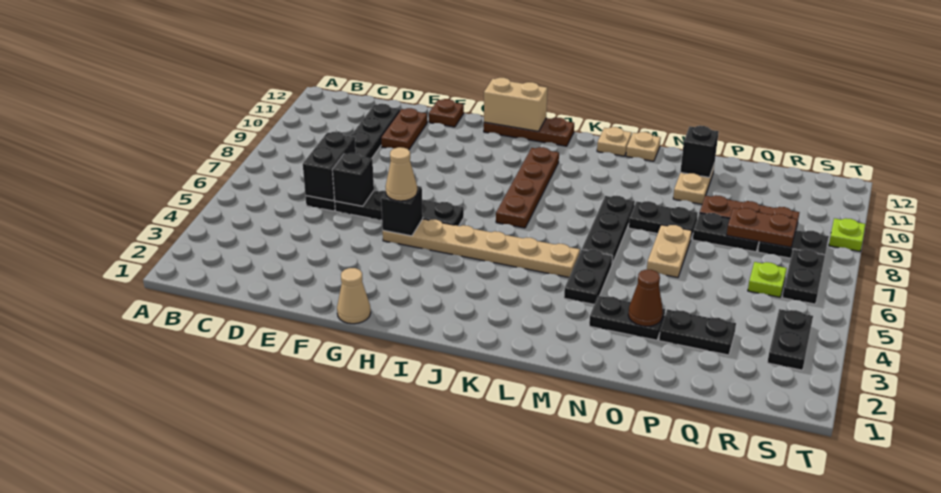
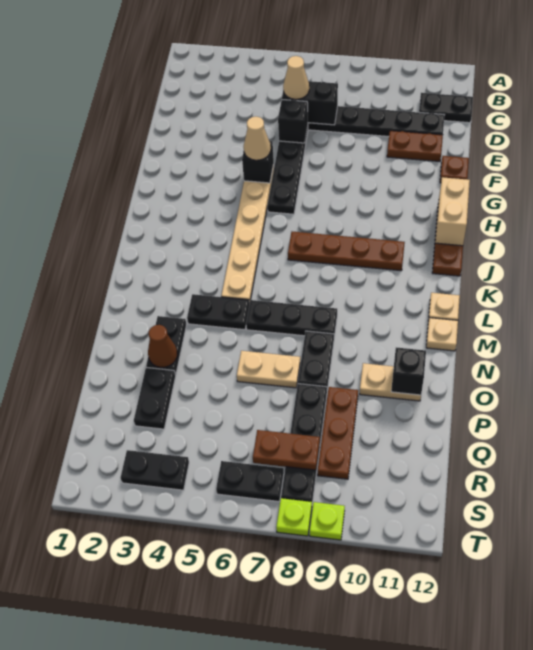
none -> black plate C11:C12 level 1
tan cone G1 level 1 -> tan cone D6 level 3
brown plate Q8:R8 level 2 -> brown plate R7:R8 level 2
lime plate R6 level 1 -> lime plate T8 level 1

